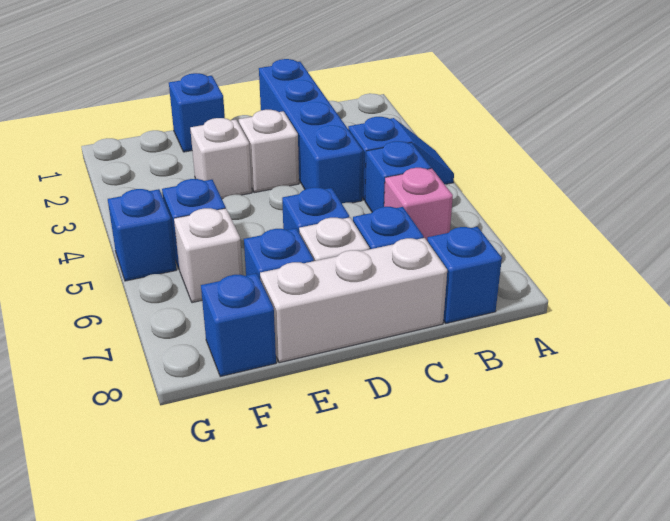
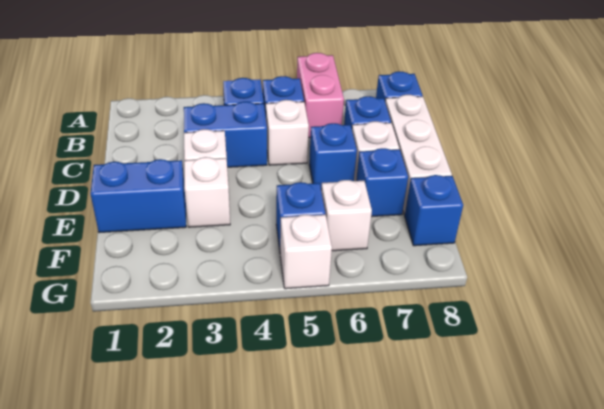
pink brick B6 level 1 -> pink brick A6:B6 level 1
blue brick C1:C4 level 1 -> blue brick C3:C4 level 1
none -> white brick C5 level 1
blue brick E1 level 1 -> blue brick E1:E2 level 1
blue brick G5 level 1 -> white brick G5 level 1

